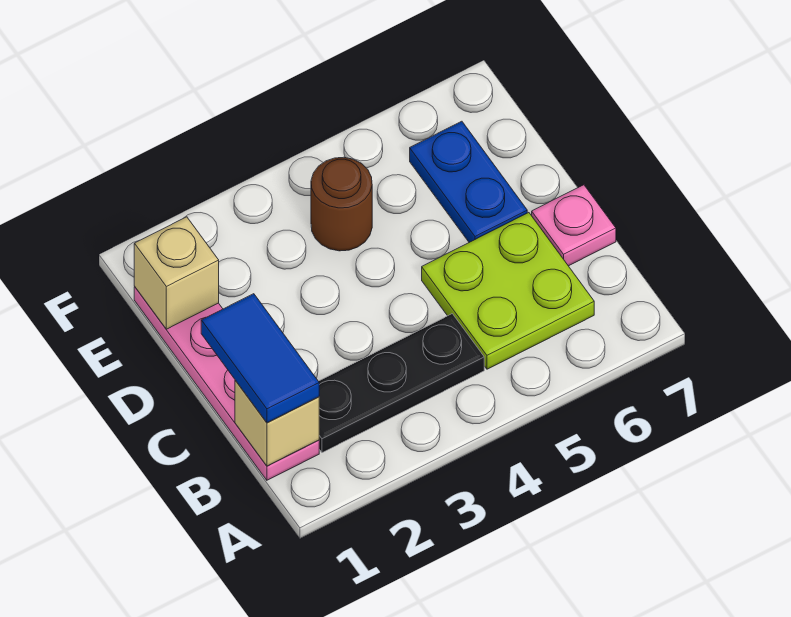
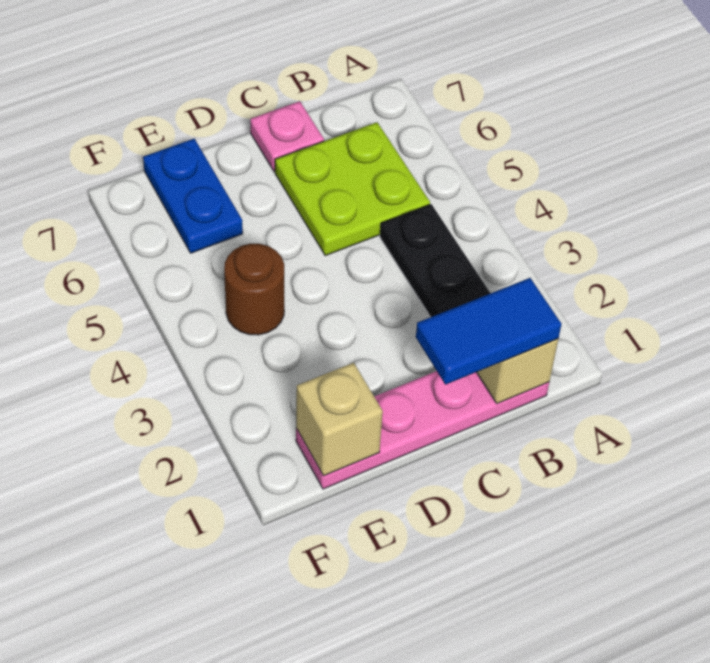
blue plate D6:E6 level 1 -> blue plate E6:E7 level 1

